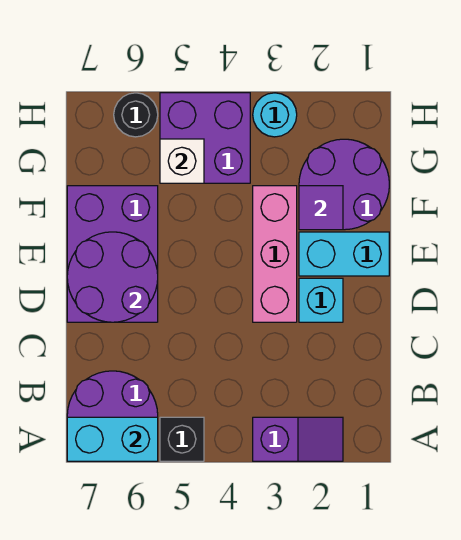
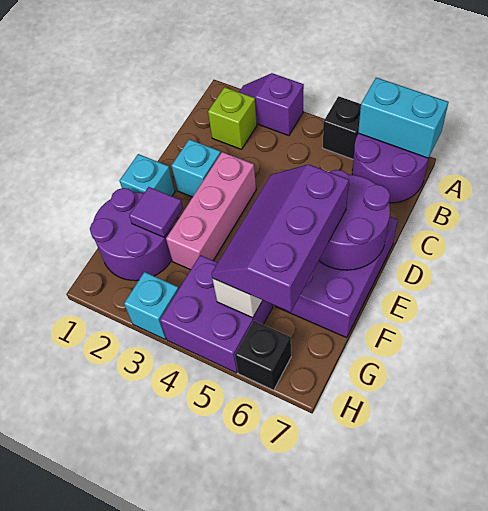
none -> lime brick B2 level 1
cyan brick E1:E2 level 1 -> cyan brick E1 level 1
none -> purple slope E5:G6 level 3 top 6
cyan round brick H3 level 1 -> cyan brick H3 level 1
black round brick H6 level 1 -> black brick H6 level 1

